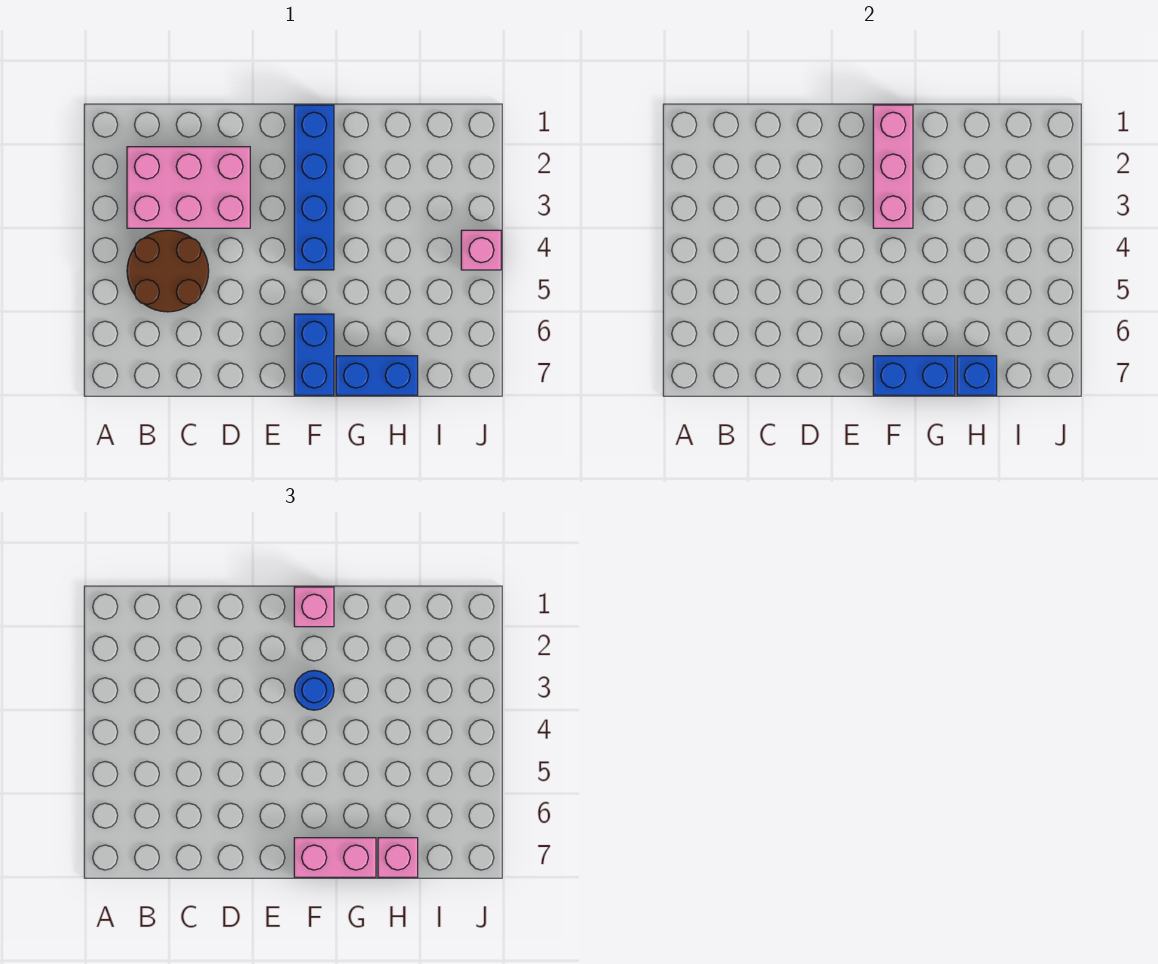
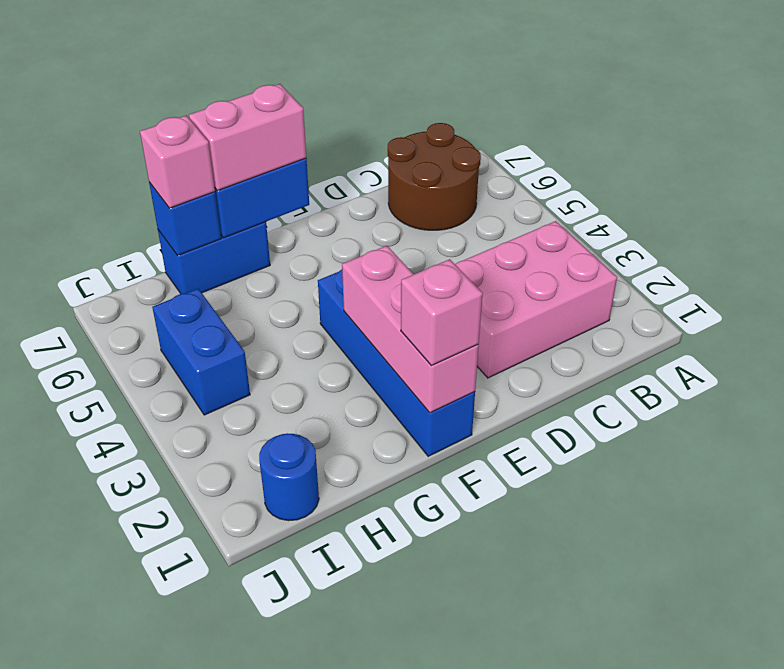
brown round brick B4:C5 level 1 -> brown round brick B6:C7 level 1
blue round brick F3 level 3 -> blue round brick I1 level 1
blue brick F6:F7 level 1 -> blue brick I4:I5 level 1
pink brick J4 level 1 -> none

